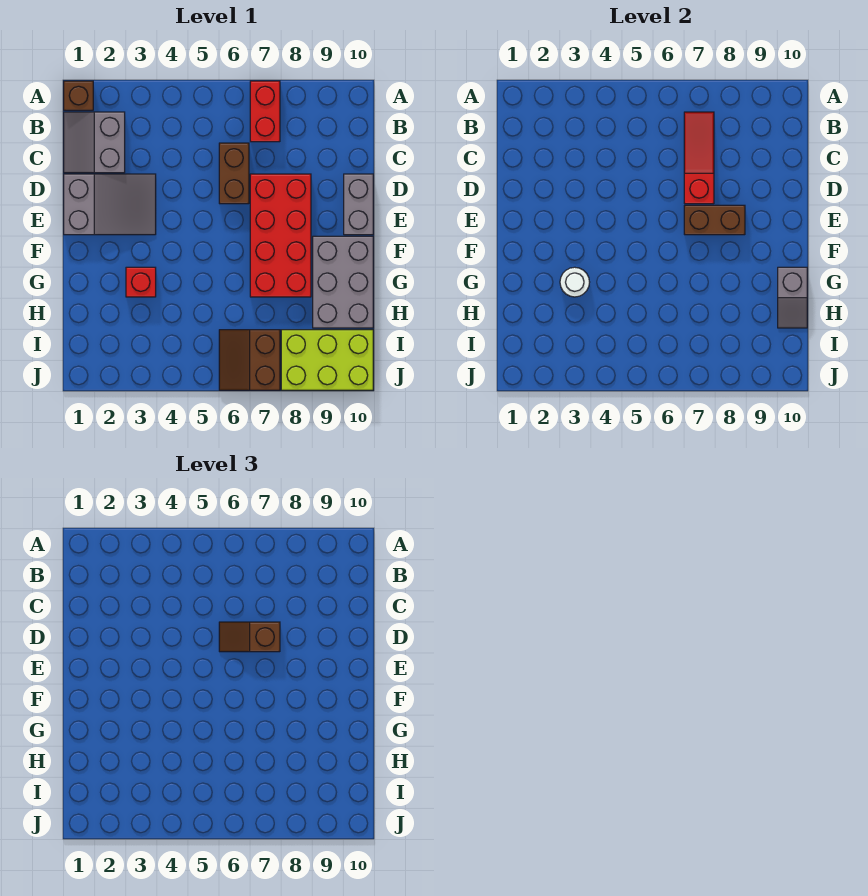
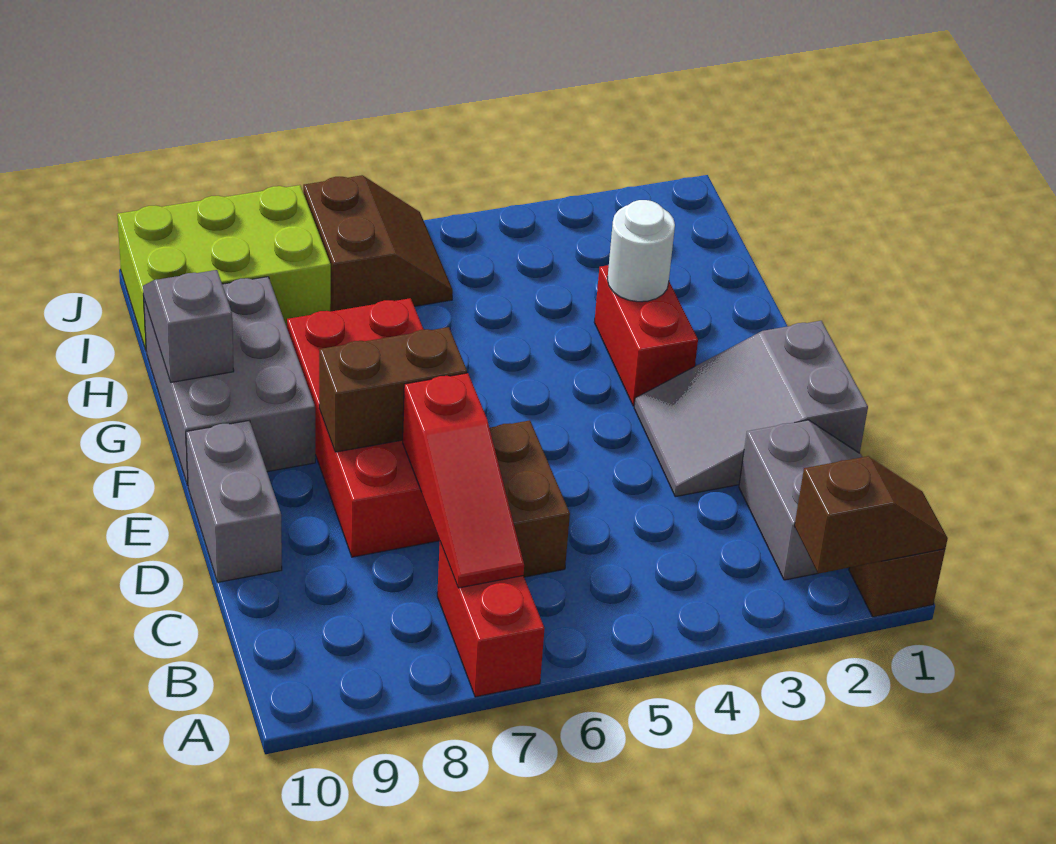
brown slope D6:D7 level 3 top 7 -> brown slope A1:A2 level 2 top 2
red brick G3 level 1 -> red brick F3:G3 level 1

